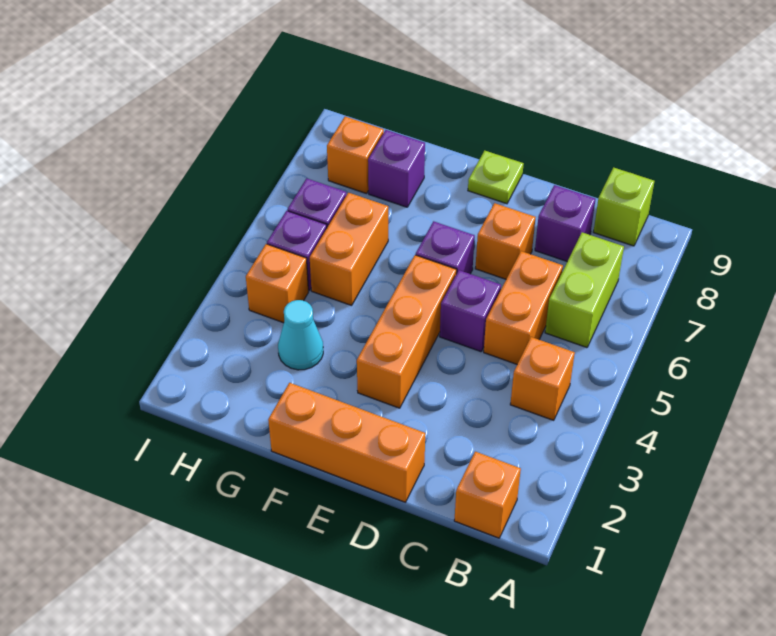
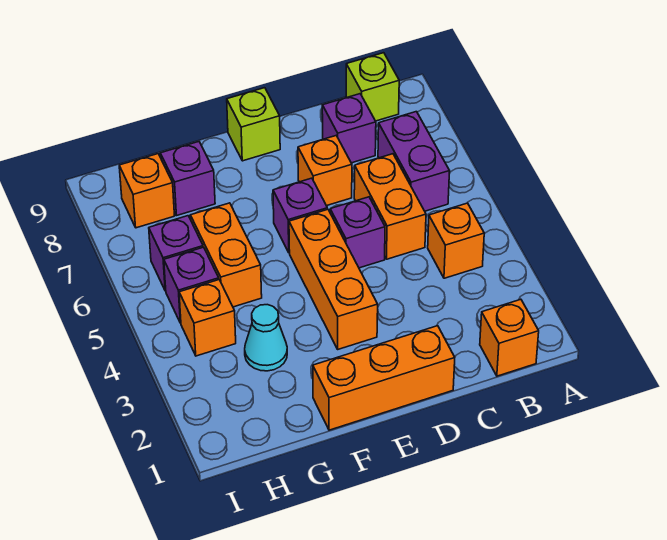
lime brick B6:B7 level 1 -> purple brick B6:B7 level 1
lime plate E9 level 1 -> lime brick E9 level 1

